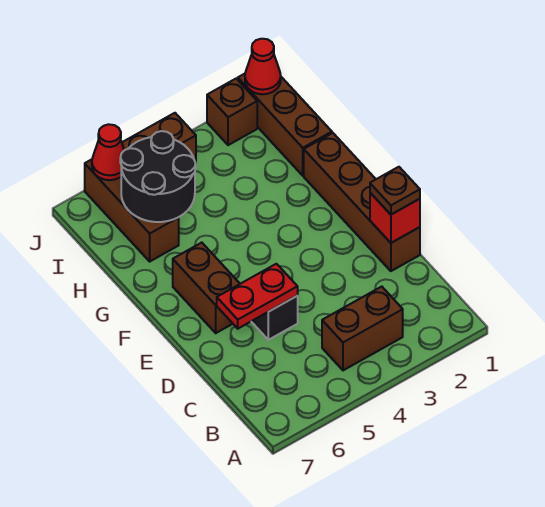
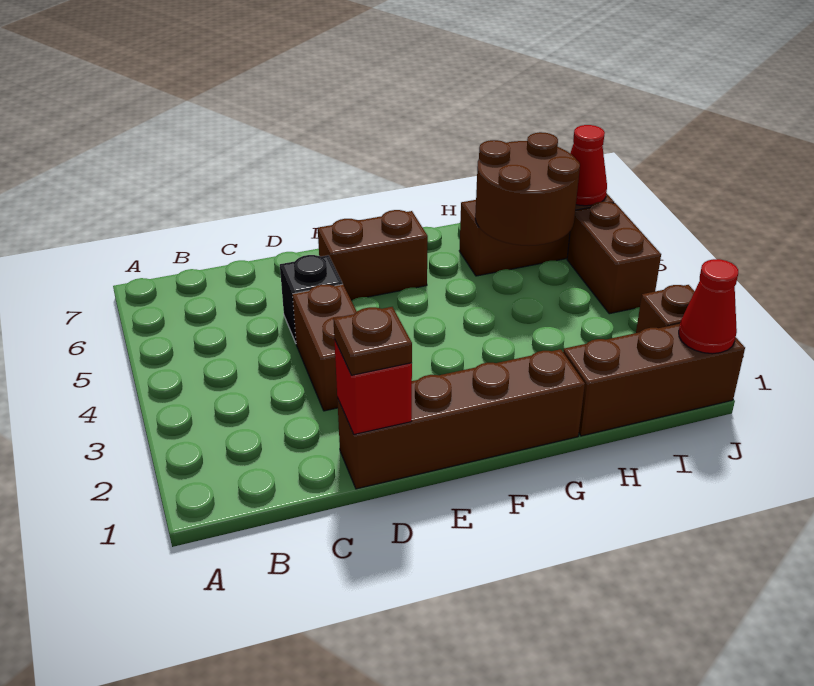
brown brick B3:B4 level 1 -> brown brick D3:D4 level 1
red plate D5:D6 level 2 -> none
black round brick H5:I6 level 2 -> brown round brick H5:I6 level 2

